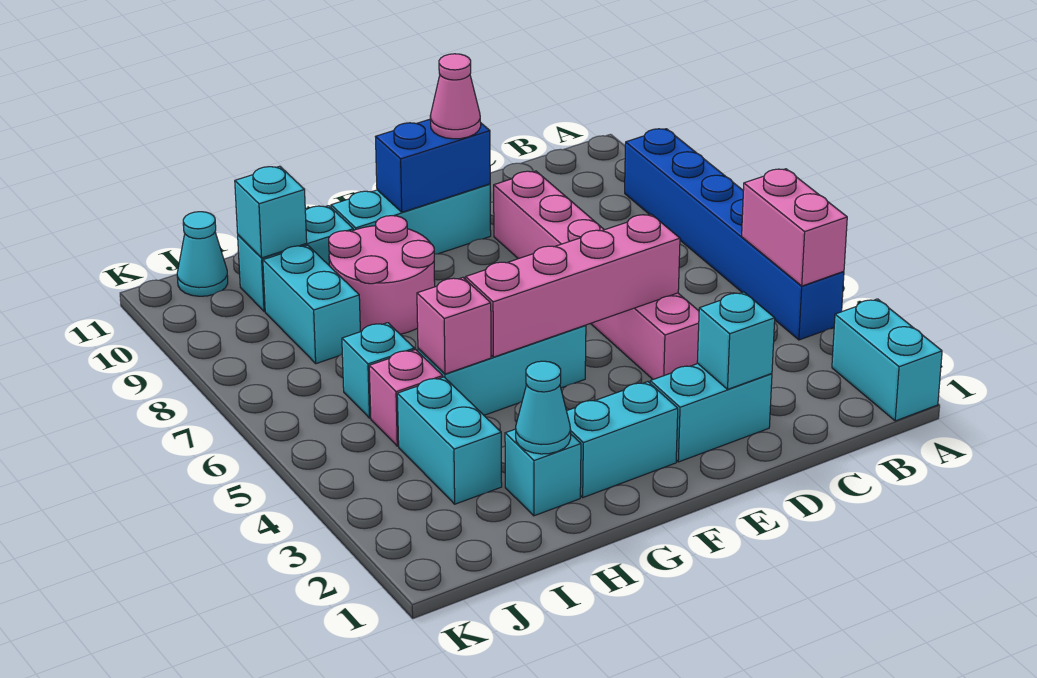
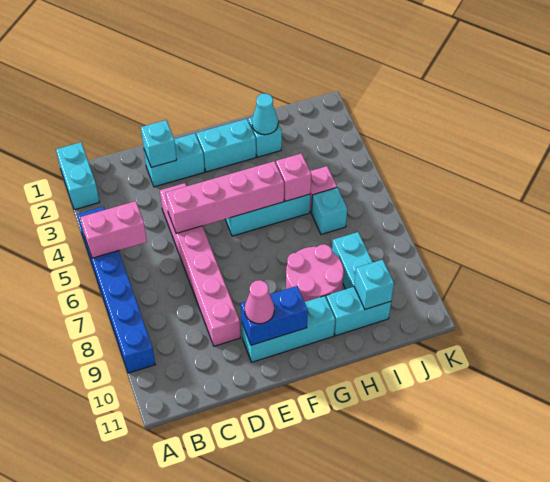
pink brick A4:A5 level 2 -> pink brick A5:B5 level 2
cyan brick I3:I4 level 1 -> none
cyan cone J11 level 1 -> none

